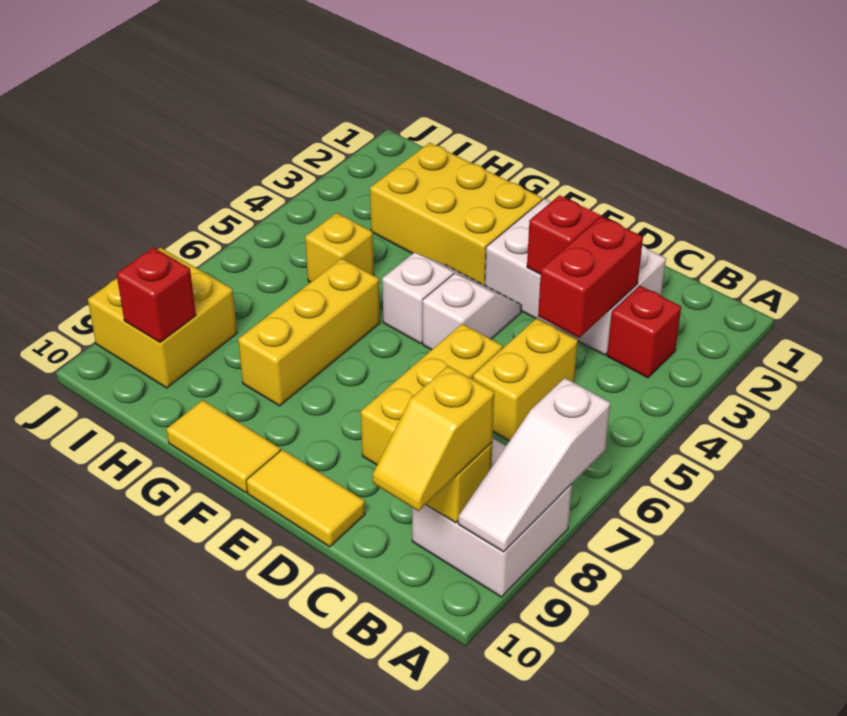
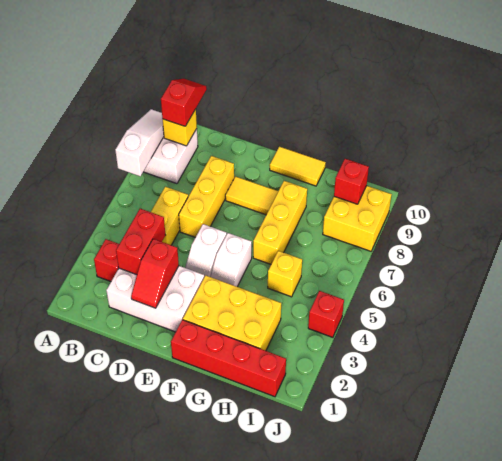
yellow slope B9:B10 level 3 top 9 -> red slope B9:B10 level 3 top 9
yellow tile D10:E10 level 1 -> yellow tile E8:F8 level 1
none -> red brick F1:I1 level 1
none -> red brick J4 level 1

